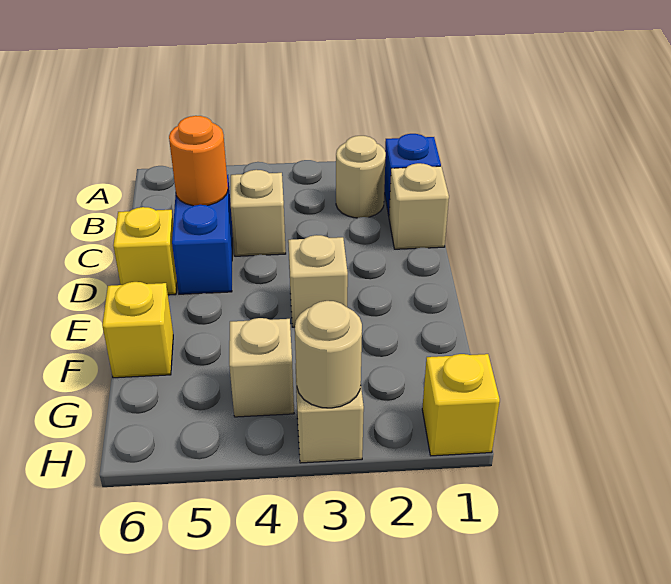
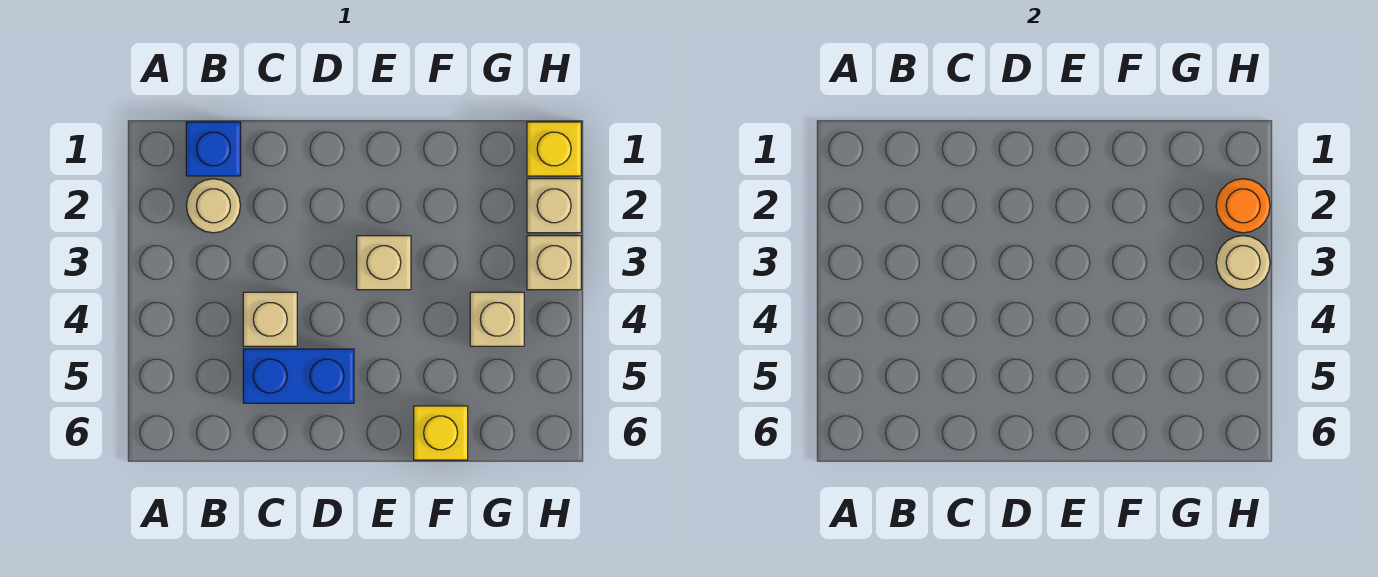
tan brick C1 level 1 -> tan brick H2 level 1
orange round brick C5 level 2 -> orange round brick H2 level 2
yellow brick D6 level 1 -> none

